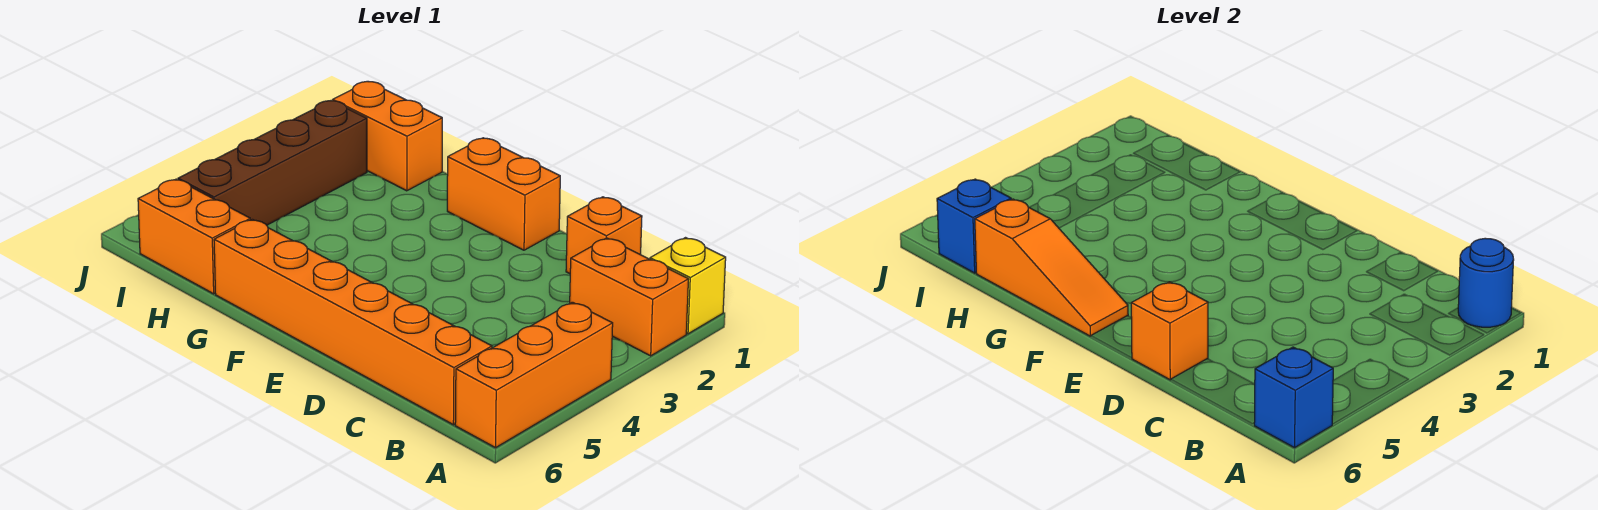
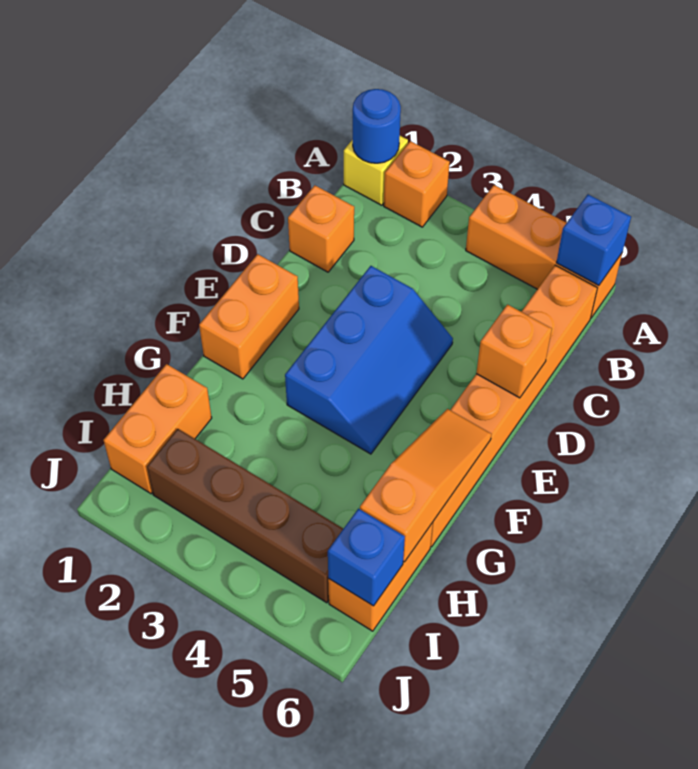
orange brick A2:B2 level 1 -> orange brick A2 level 1
none -> blue slope D3:F4 level 1 top 3

